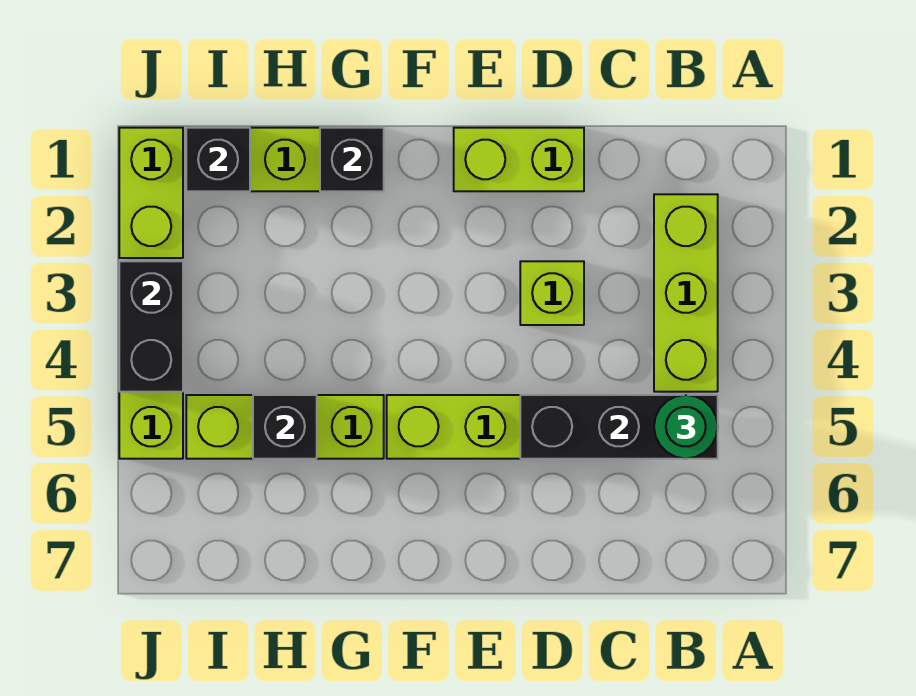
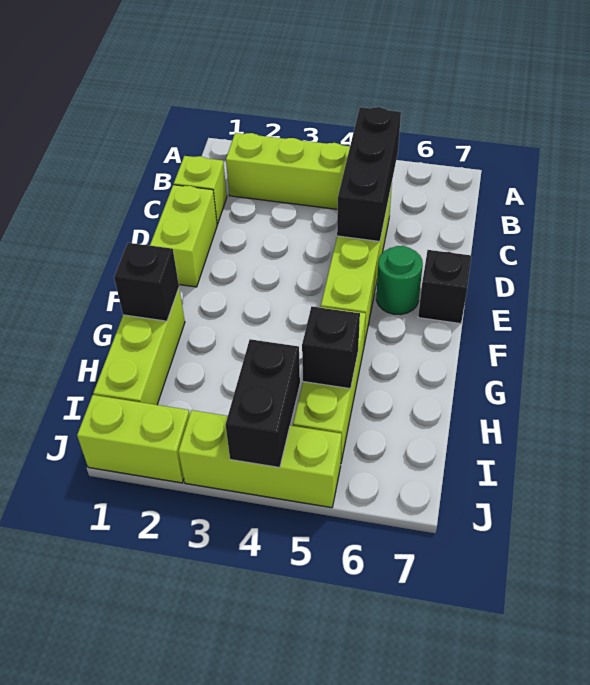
green round brick B5 level 3 -> green round brick E6 level 1
lime brick D3 level 1 -> lime brick C1 level 1
black brick I1 level 2 -> black brick E7 level 1
black brick J3:J4 level 2 -> black brick I4:J4 level 2

